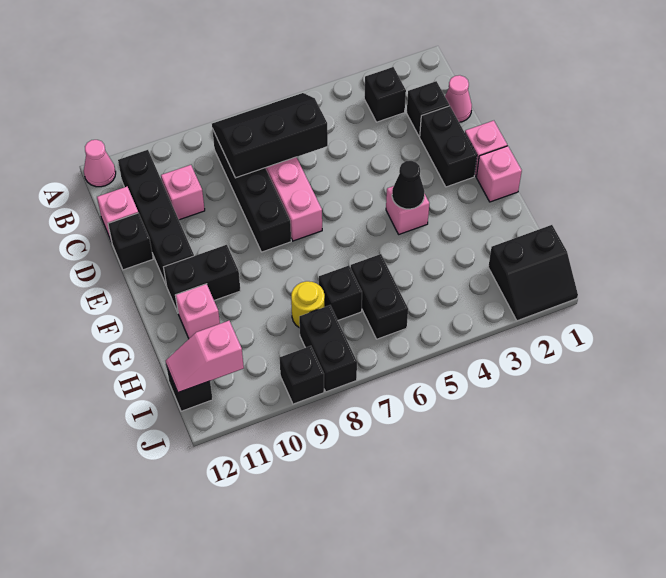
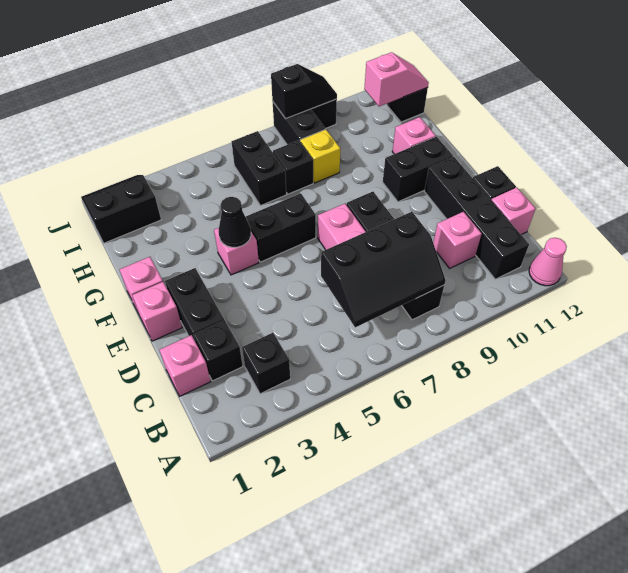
pink cone C1 level 1 -> pink brick C1 level 1
none -> black brick F5:F6 level 1
yellow round brick H8 level 1 -> yellow brick H8 level 1
none -> black slope J8:J9 level 2 top 8

